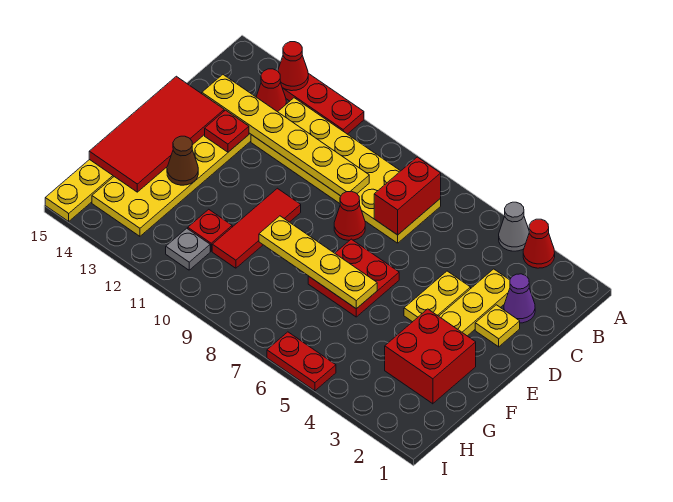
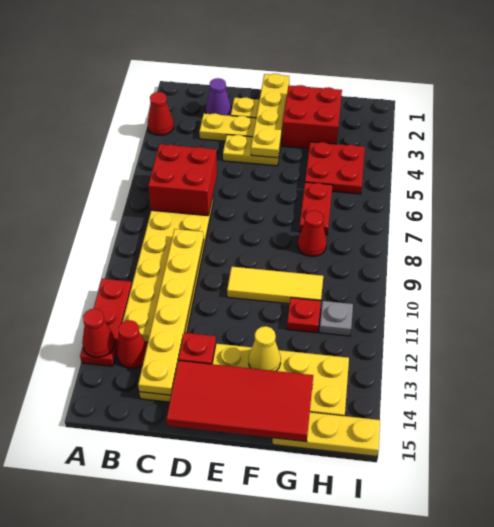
grey cone A4 level 1 -> none
red brick B7:C7 level 2 -> red brick B6:C7 level 2
red cone D8 level 1 -> red cone G8 level 1
red plate E6:F7 level 1 -> red plate G4:H5 level 1
red tile E10:G10 level 1 -> yellow tile E10:G10 level 1
yellow plate F6:F9 level 2 -> yellow plate E1:E4 level 2
brown cone F13 level 2 -> yellow cone F13 level 2
red plate I5:I6 level 1 -> red plate G6:G7 level 1

